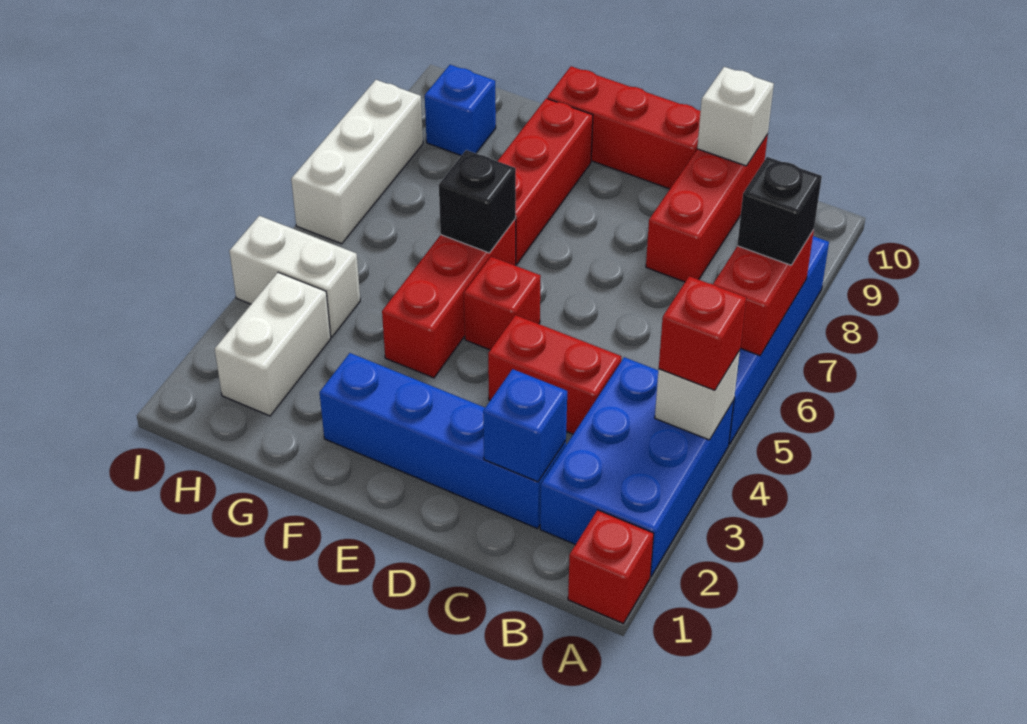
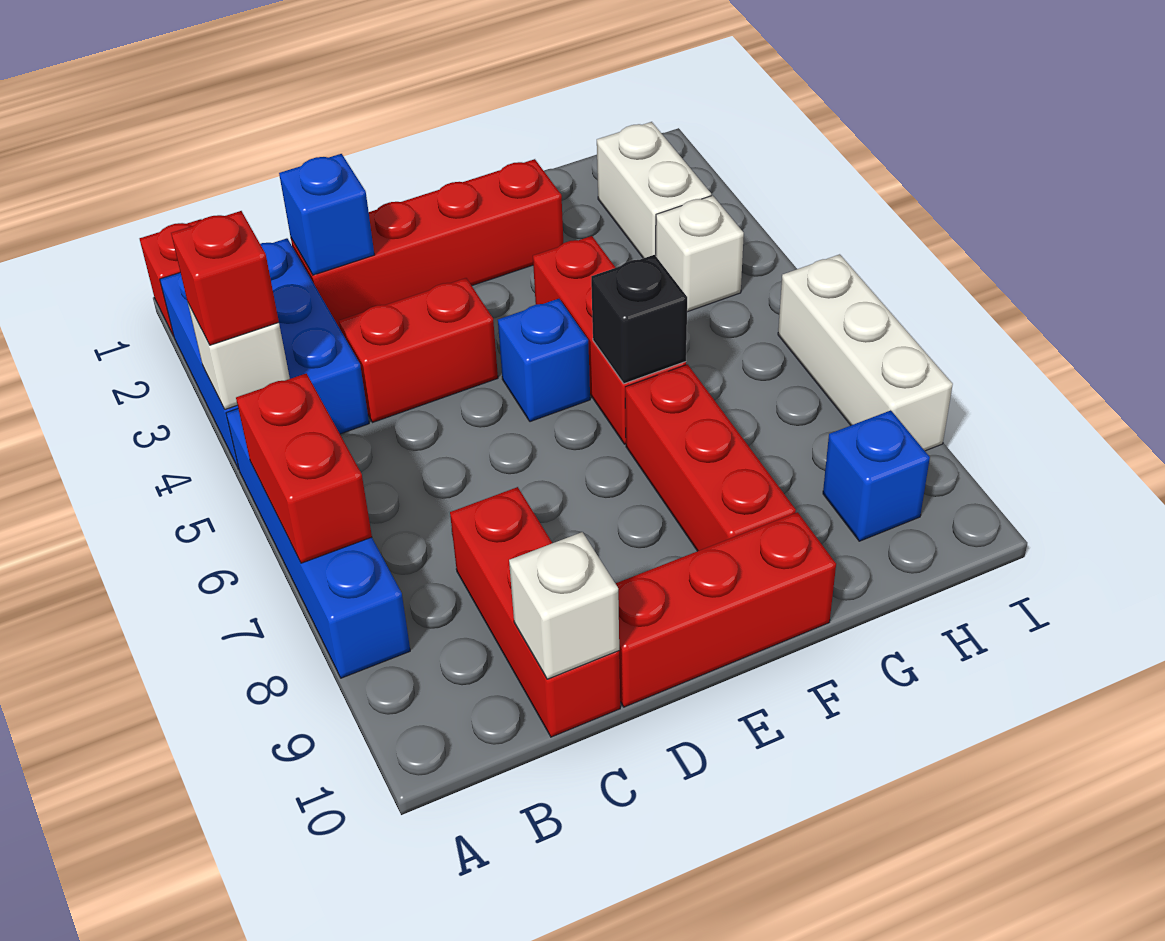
black brick A7 level 3 -> none
blue brick C2:F2 level 1 -> red brick C2:F2 level 1
red brick E5 level 1 -> blue brick E5 level 1
white brick H4:I4 level 1 -> white brick H4 level 1

